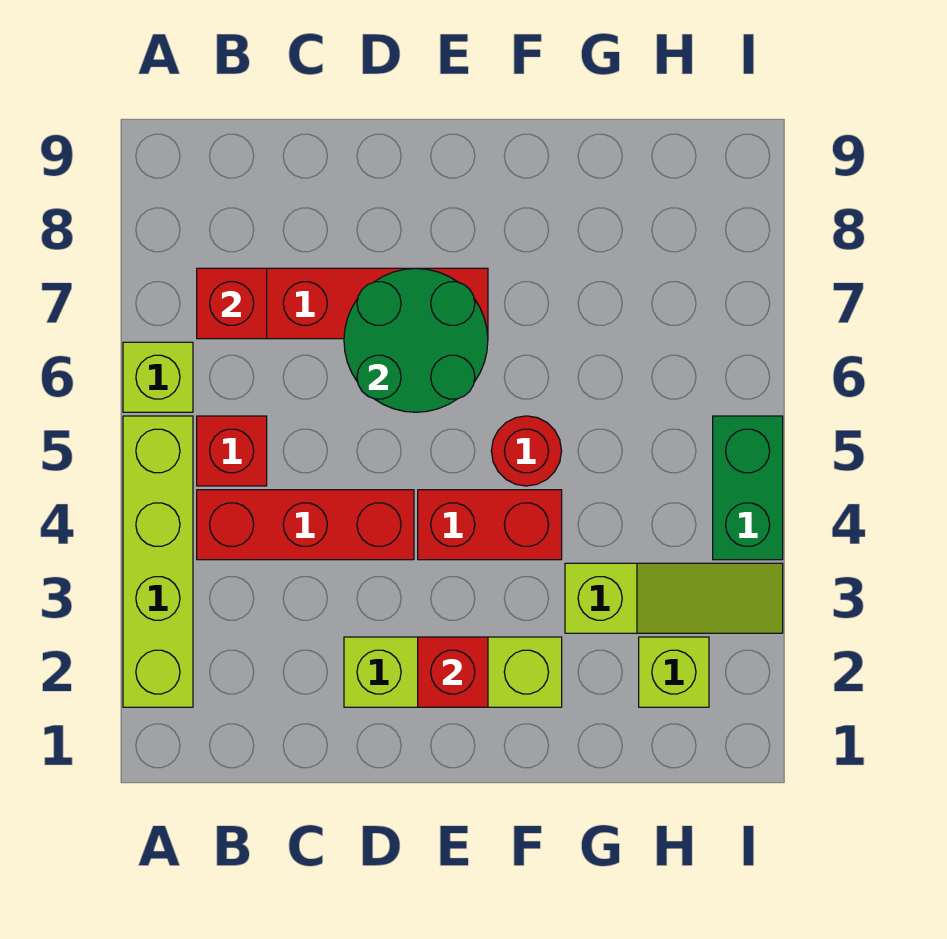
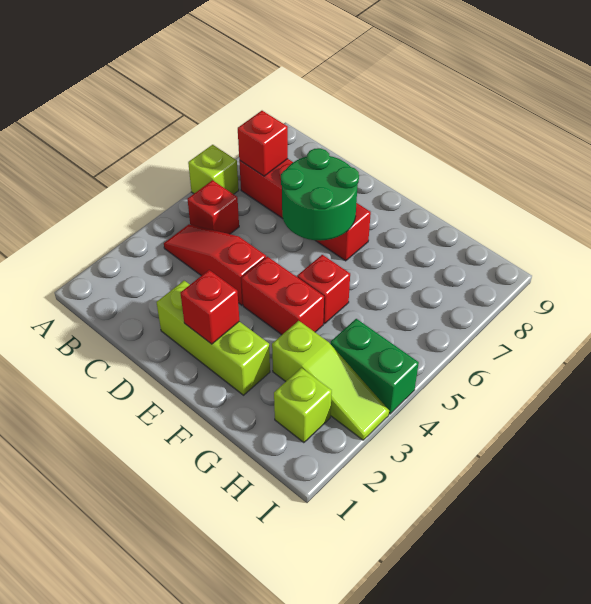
lime brick A2:A5 level 1 -> none
red brick B4:D4 level 1 -> red slope B4:D4 level 1 top D
red round brick F5 level 1 -> red brick F5 level 1
green brick I4:I5 level 1 -> green brick H4:I4 level 1

